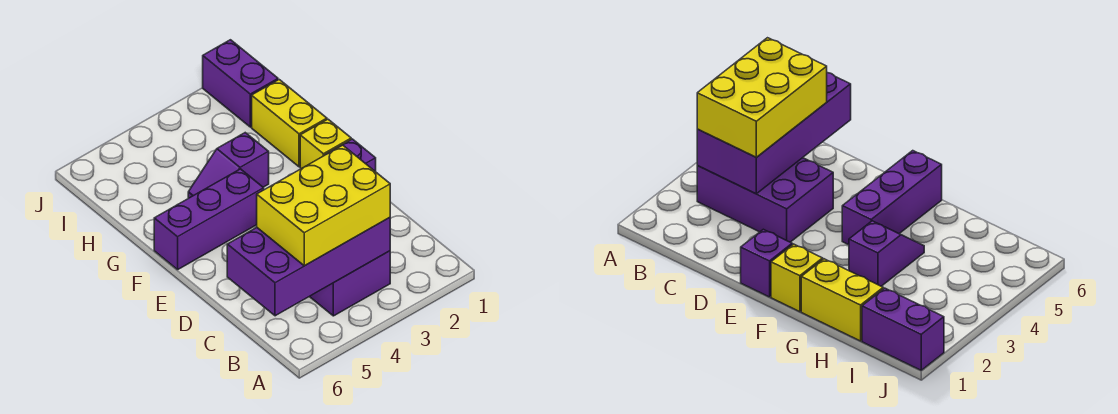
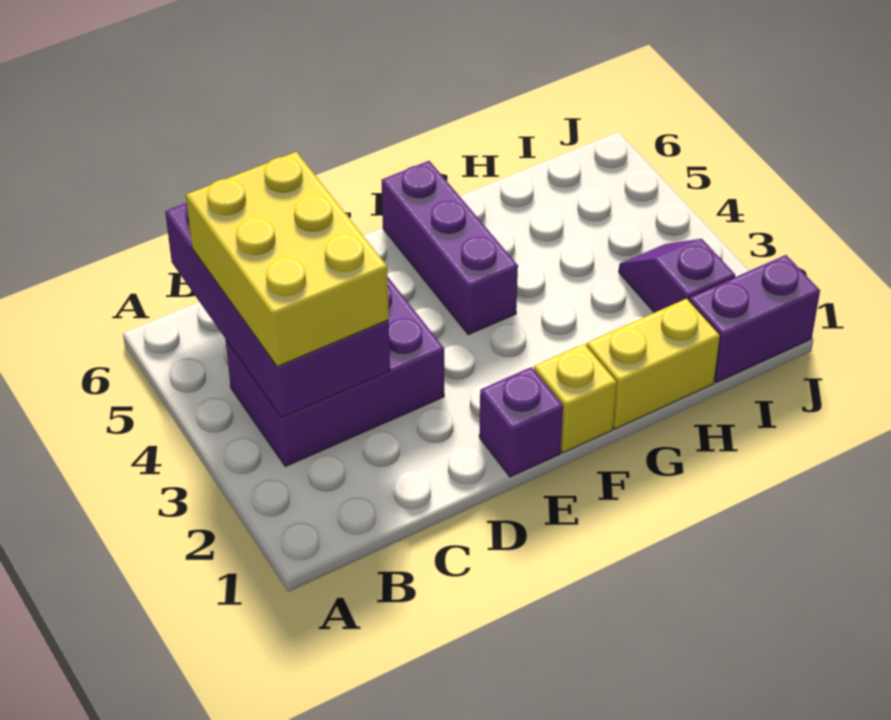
purple slope G3:G4 level 1 top 3 -> purple slope I2:I3 level 1 top 2

